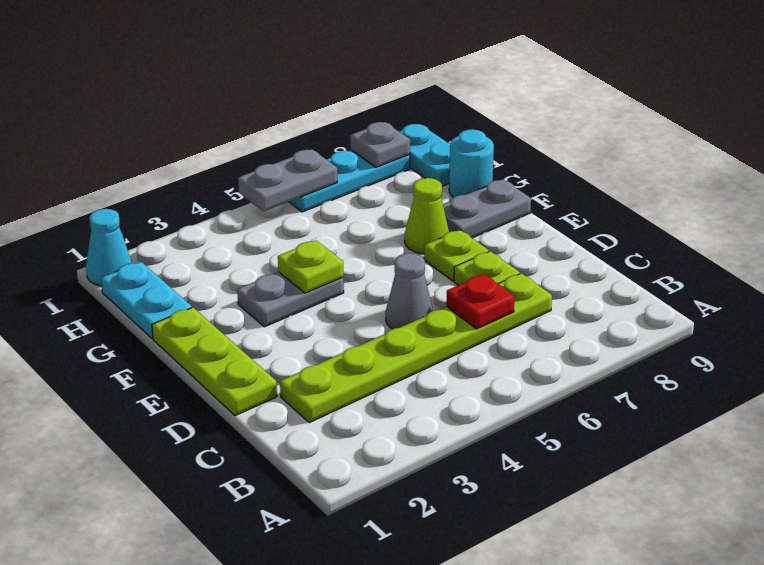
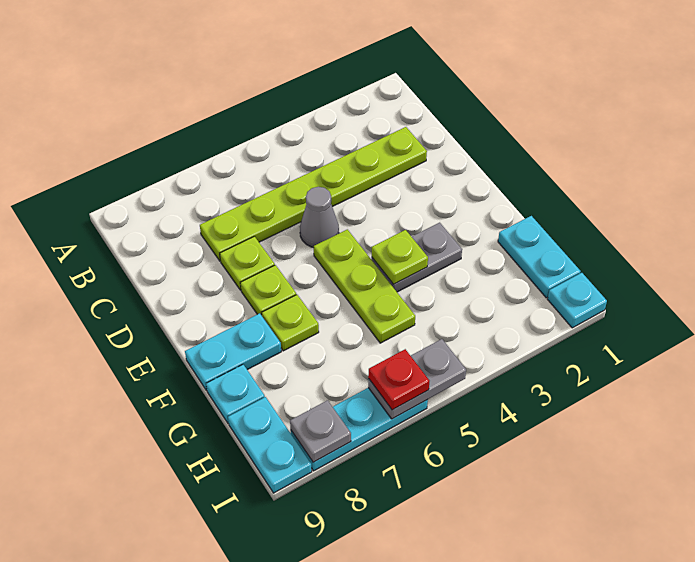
red plate C6 level 2 -> red plate I6 level 3
lime plate D1:F1 level 1 -> lime plate E5:G5 level 1
lime cone F7 level 1 -> lime plate F7 level 1
grey plate F8:F9 level 1 -> cyan plate F8:F9 level 1
cyan round brick G9 level 1 -> cyan plate G9 level 1
cyan cone I1 level 1 -> cyan plate I1 level 1

